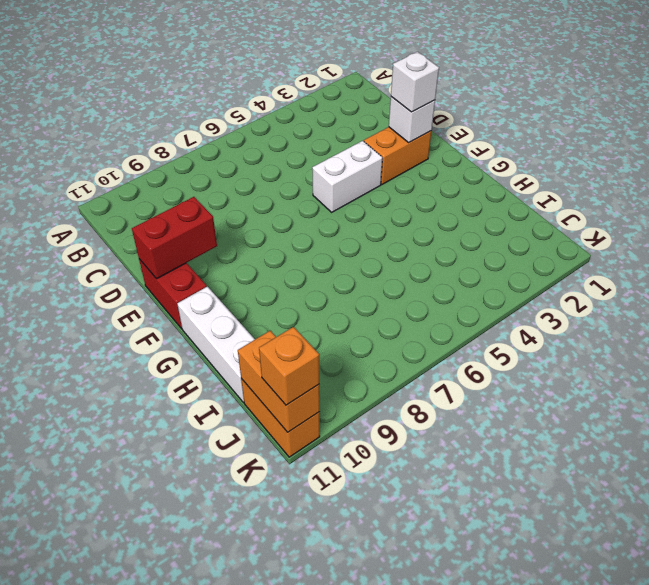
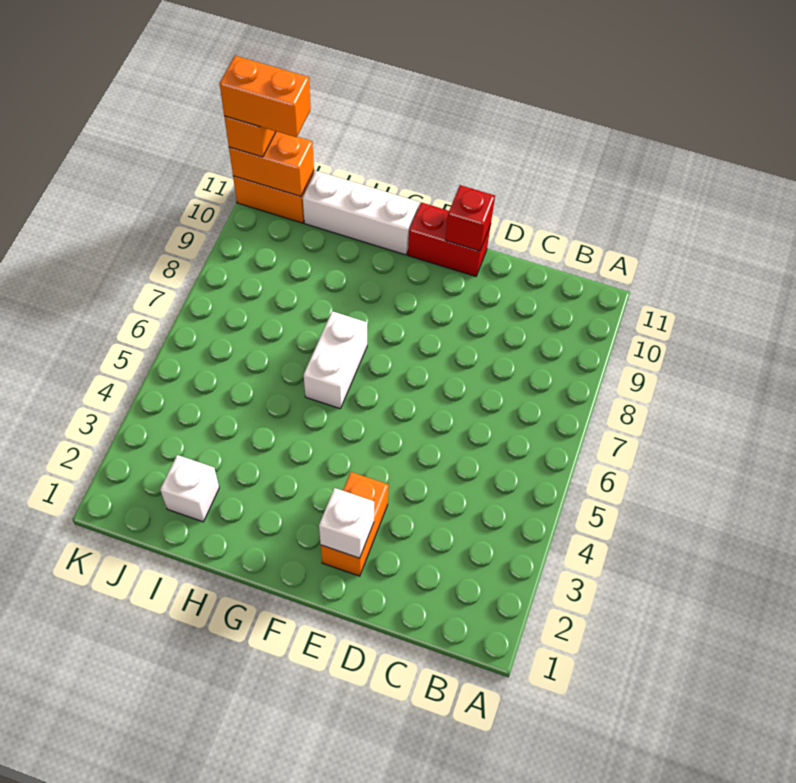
white brick E2 level 3 -> white brick I2 level 1
white brick E4:E5 level 1 -> white brick G6:G7 level 1
red brick E10:E11 level 2 -> red brick E11 level 2
none -> orange brick J11:K11 level 4

